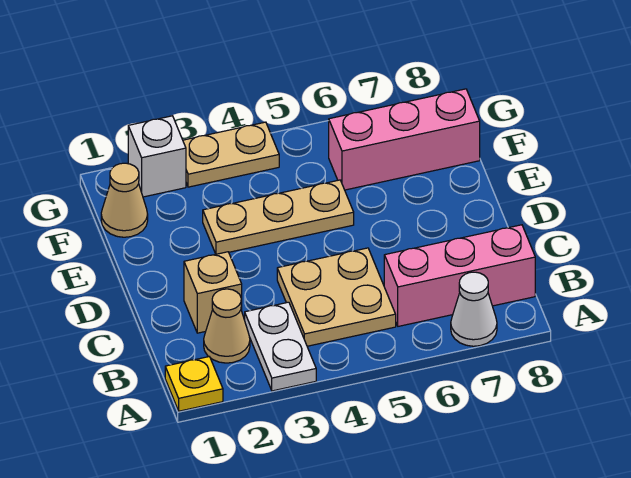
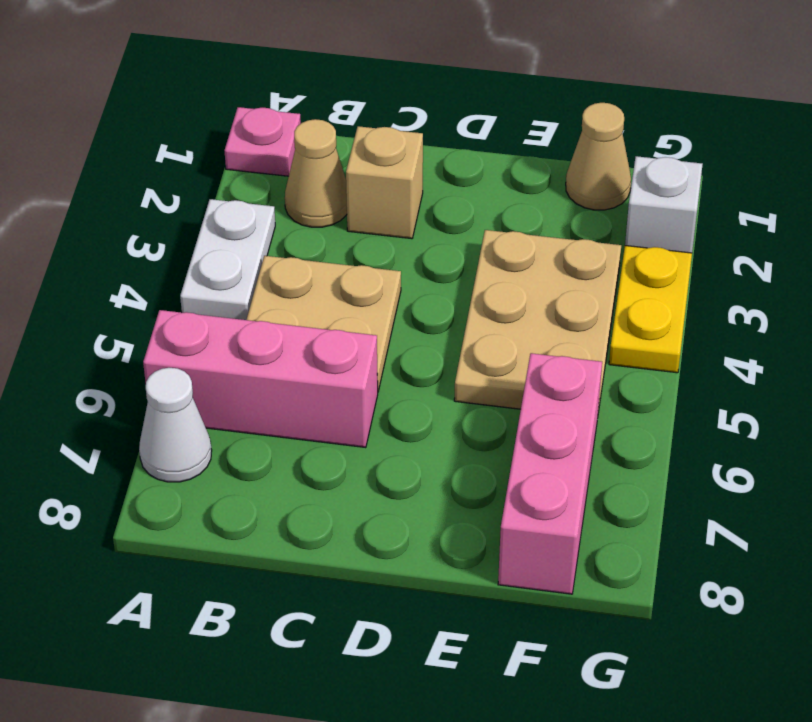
yellow plate A1 level 1 -> pink plate A1 level 1
white plate A3:B3 level 1 -> white plate A3:A4 level 1
pink brick B6:B8 level 1 -> pink brick A6:C6 level 1
tan plate E3:E5 level 1 -> tan plate E3:F5 level 1
tan plate G3:G4 level 1 -> yellow plate G3:G4 level 1

